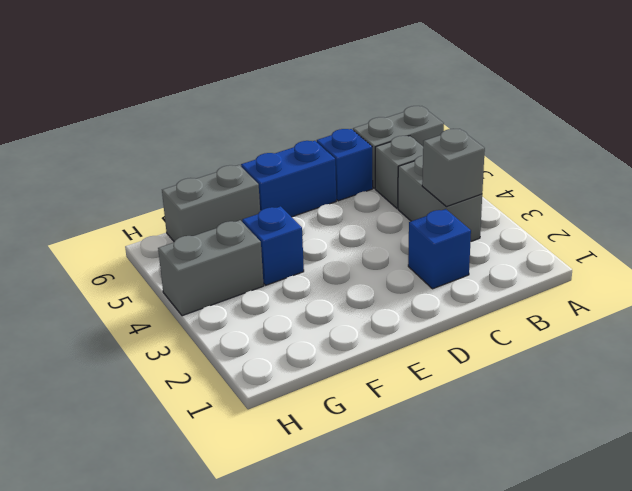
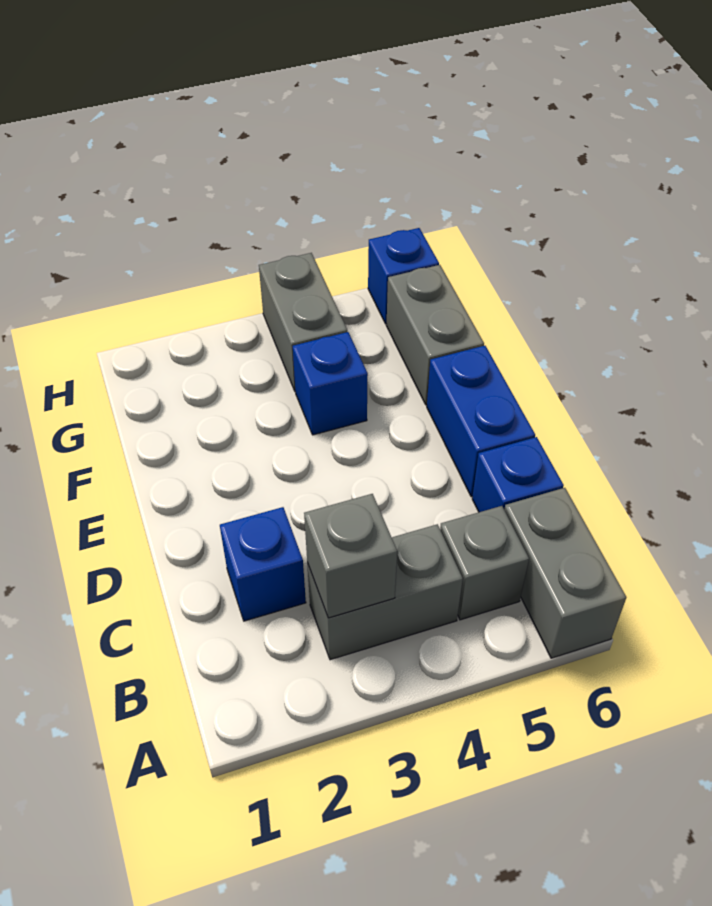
none -> blue brick H6 level 1

